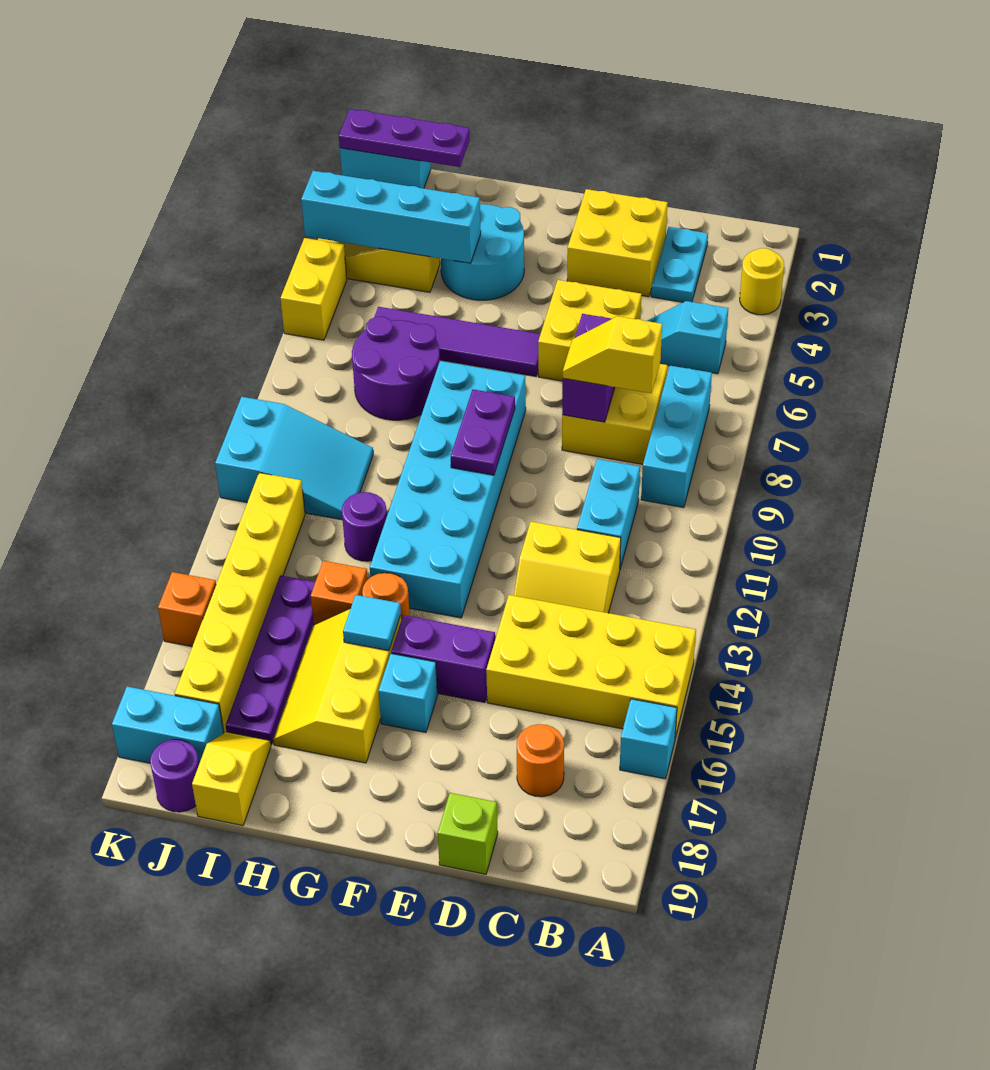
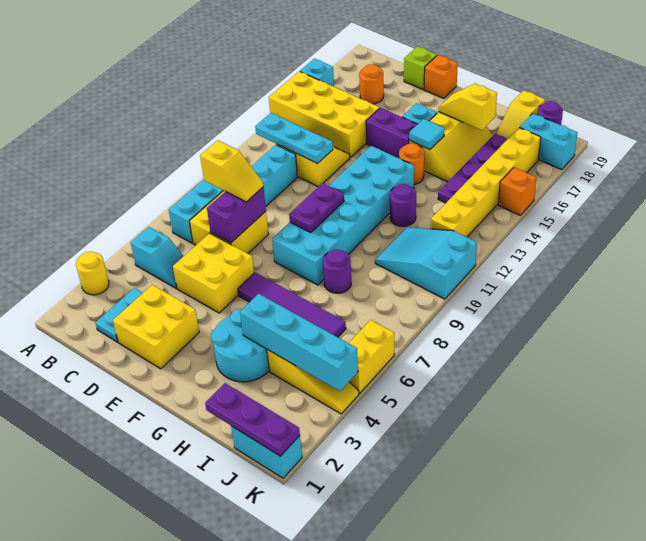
none -> cyan plate B12:D12 level 2
none -> yellow slope G17:H17 level 2 top H
purple round brick H7:I8 level 1 -> purple round brick H8 level 1
orange brick H14 level 1 -> orange brick E19 level 1

